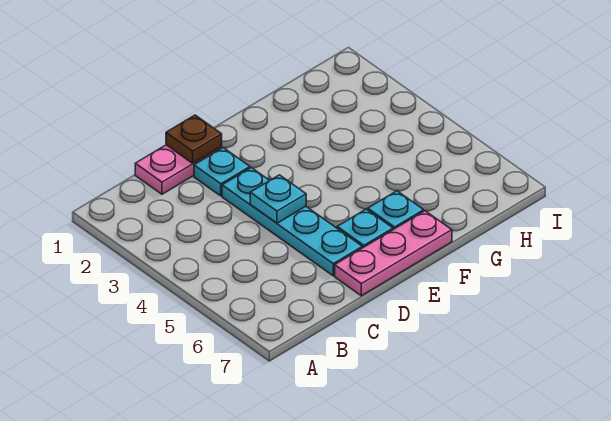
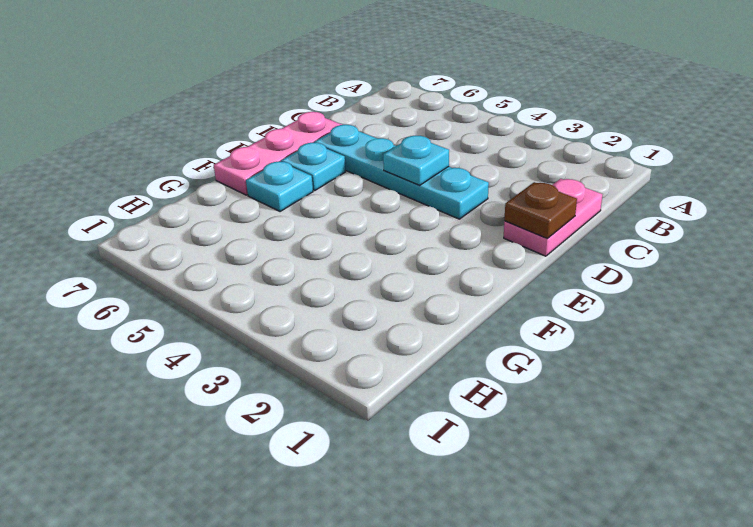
cyan plate D2 level 1 -> none

